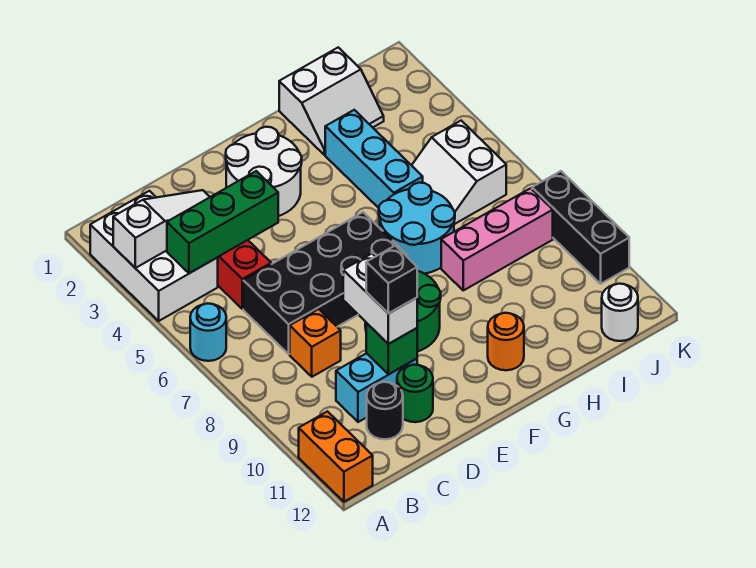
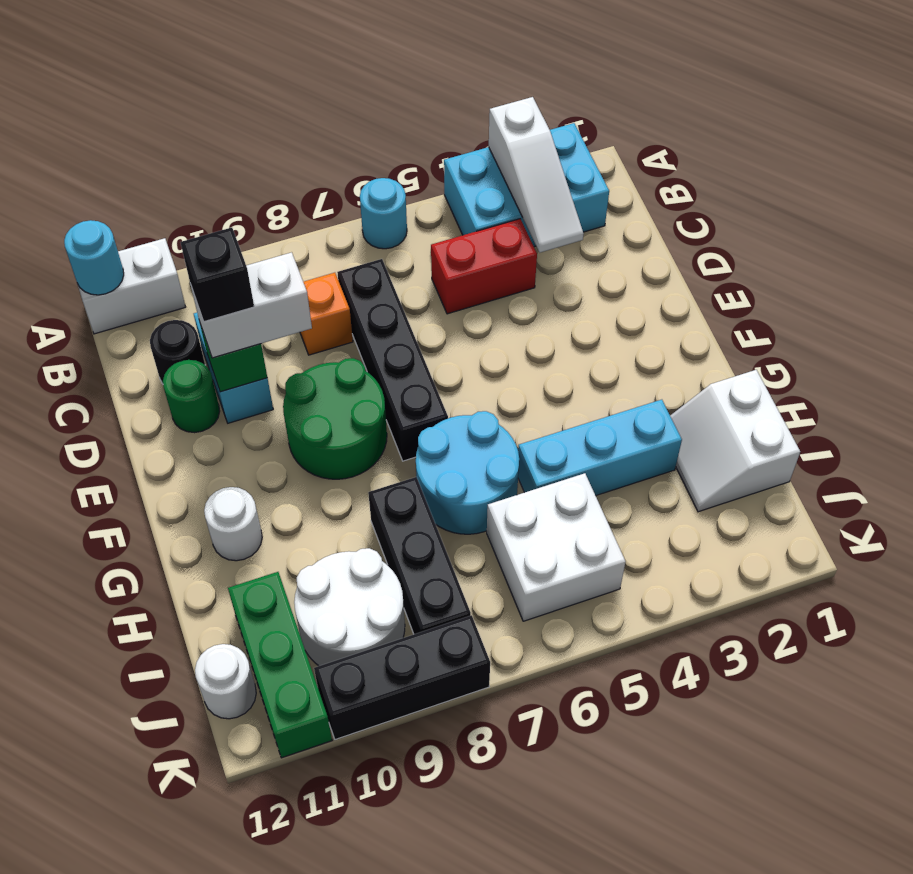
white brick A2:B4 level 1 -> cyan brick A2:B4 level 1
orange brick A11:A12 level 1 -> white brick A11:A12 level 1
none -> cyan round brick A12 level 2
green brick B4:D4 level 2 -> green brick I11:K11 level 1
black brick C6:F7 level 1 -> black brick C7:F7 level 1
white round brick E2:F3 level 1 -> white round brick I9:J10 level 1
orange round brick G11 level 1 -> white round brick G11 level 1
pink brick H8:J8 level 1 -> black brick H8:J8 level 1
white slope I5:J6 level 1 top J -> white brick I5:J6 level 1

